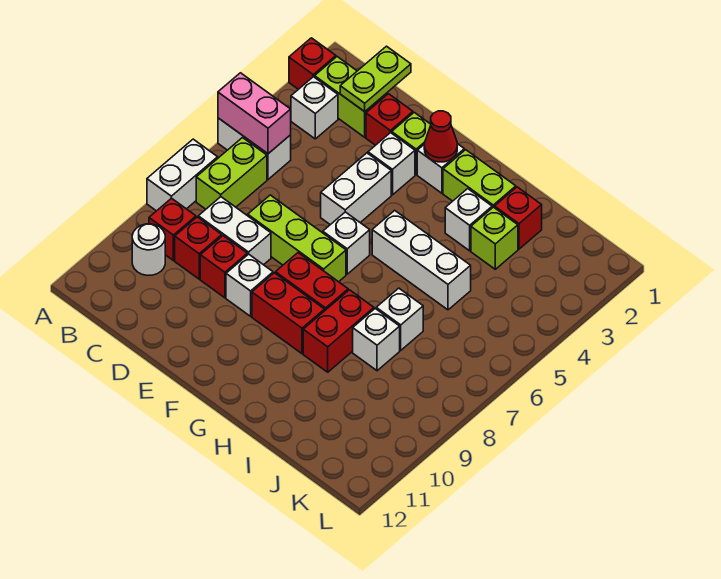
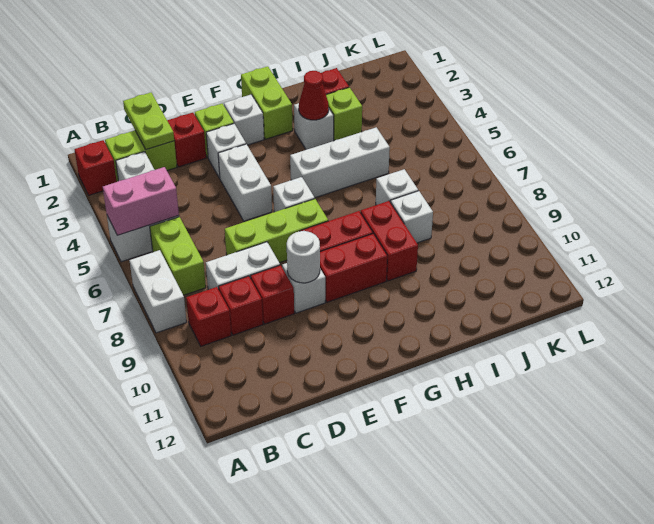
white round brick B10 level 1 -> white round brick E9 level 2
red cone F2 level 2 -> red cone H3 level 2
lime brick G2:H2 level 1 -> lime brick G1:G2 level 1

